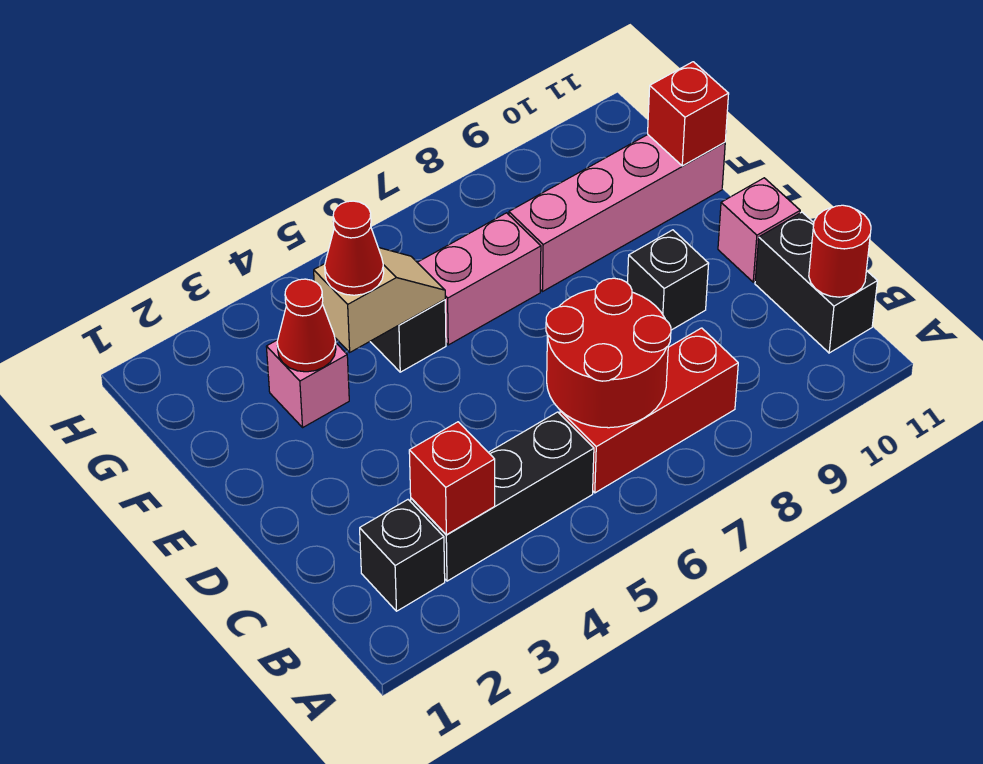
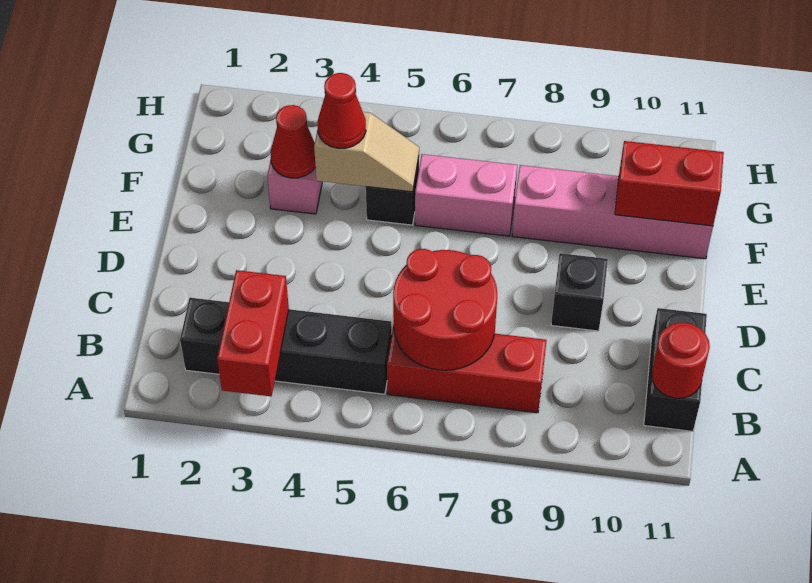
red brick B3 level 2 -> red brick A3:B3 level 2
pink brick D11 level 1 -> none
red brick F11 level 2 -> red brick F10:F11 level 2

